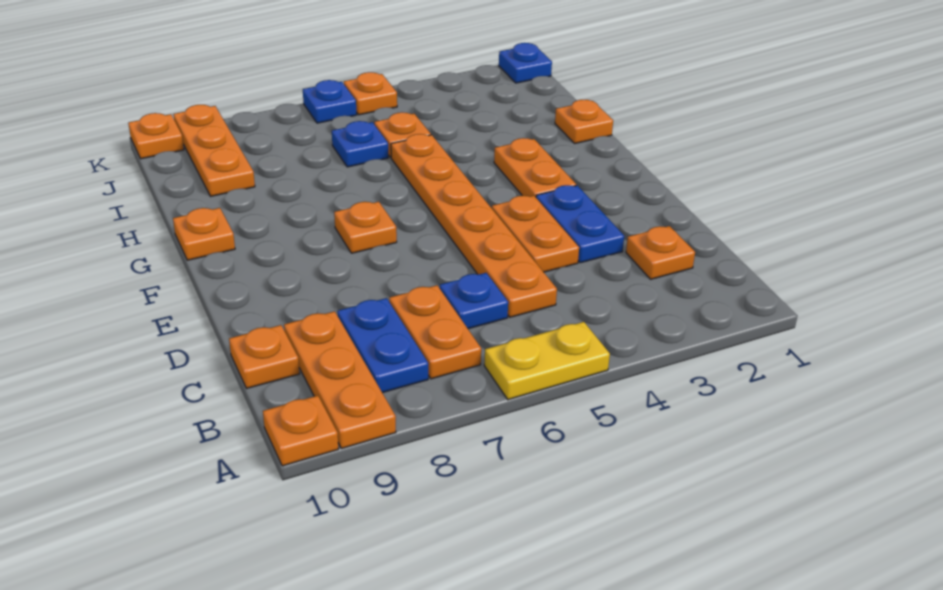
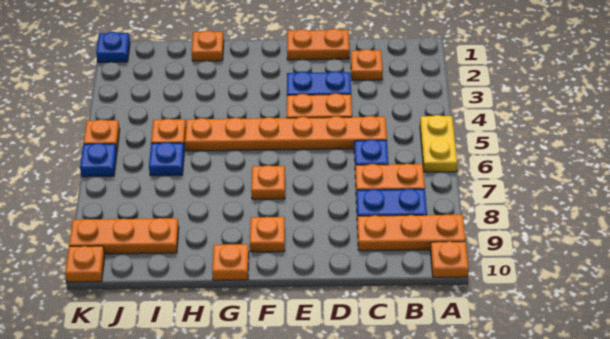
orange plate C10 level 1 -> orange plate F9 level 1
orange plate F3:G3 level 1 -> orange plate D1:E1 level 1

